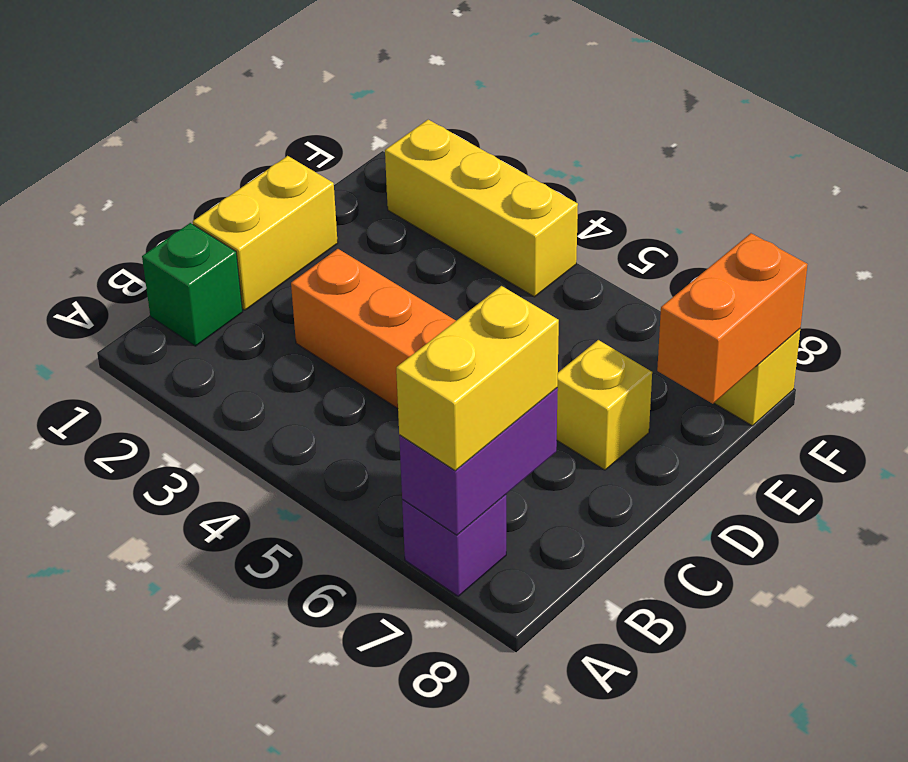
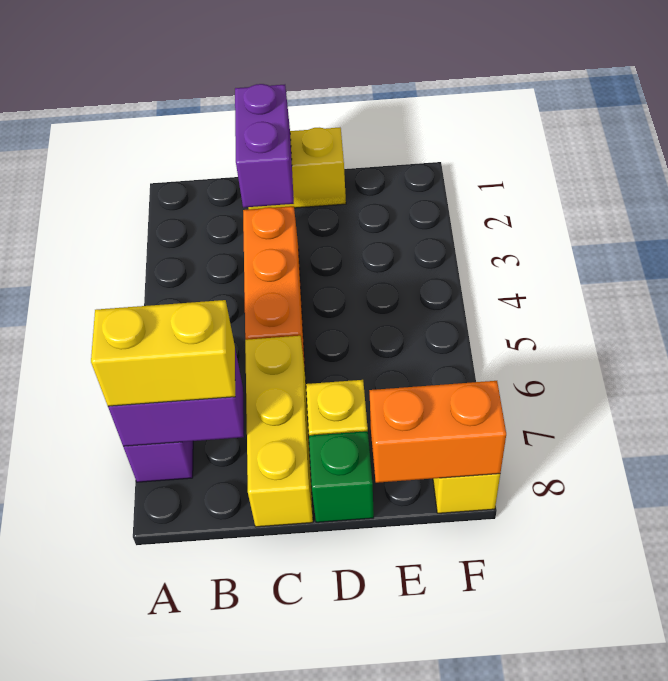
green brick B1 level 1 -> green brick D8 level 1
none -> purple brick C1:C2 level 2
yellow brick F2:F4 level 1 -> yellow brick C6:C8 level 1

